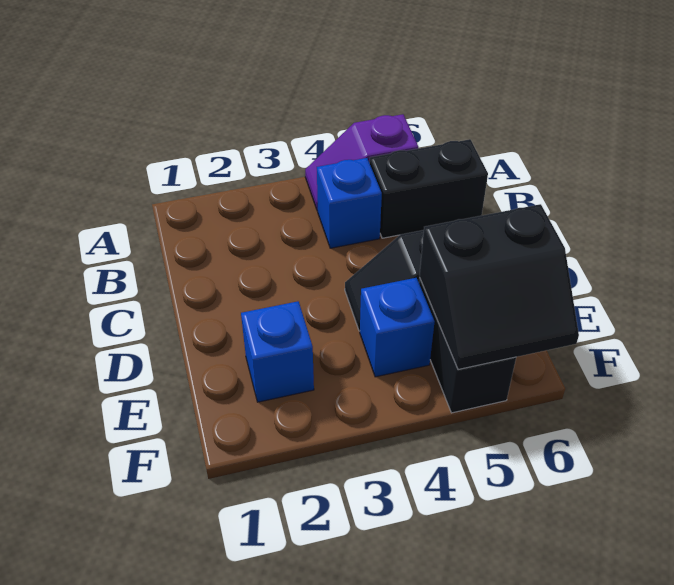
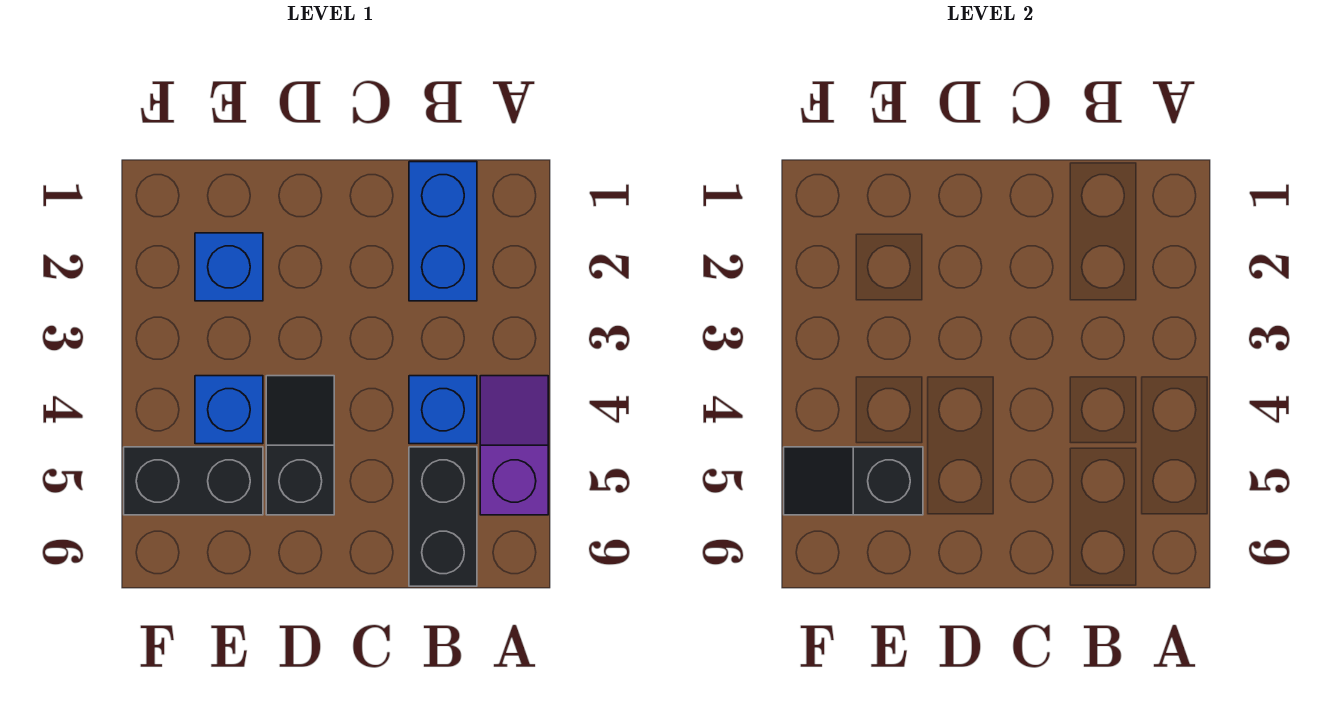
none -> blue brick B1:B2 level 1
black slope E5:F6 level 2 top E -> black slope E5:F5 level 2 top E

